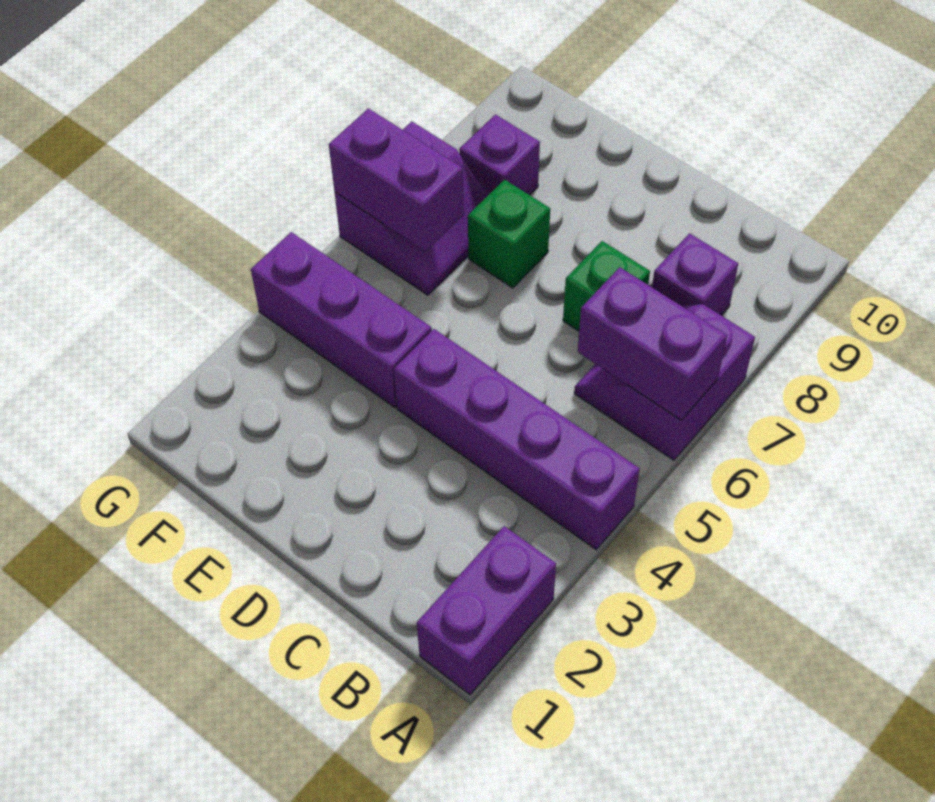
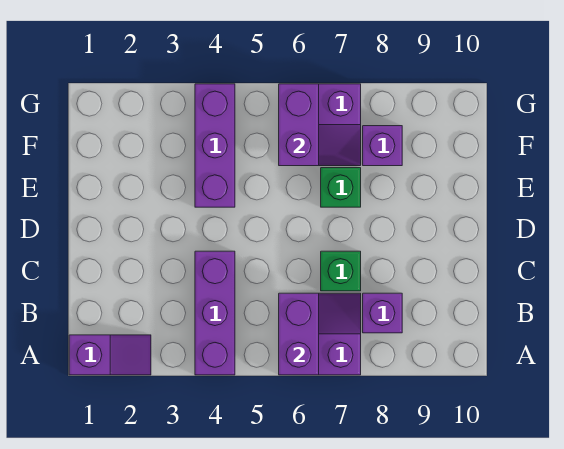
purple brick A1:A2 level 1 -> purple slope A1:A2 level 1 top 1
purple brick A4:D4 level 1 -> purple brick A4:C4 level 1

